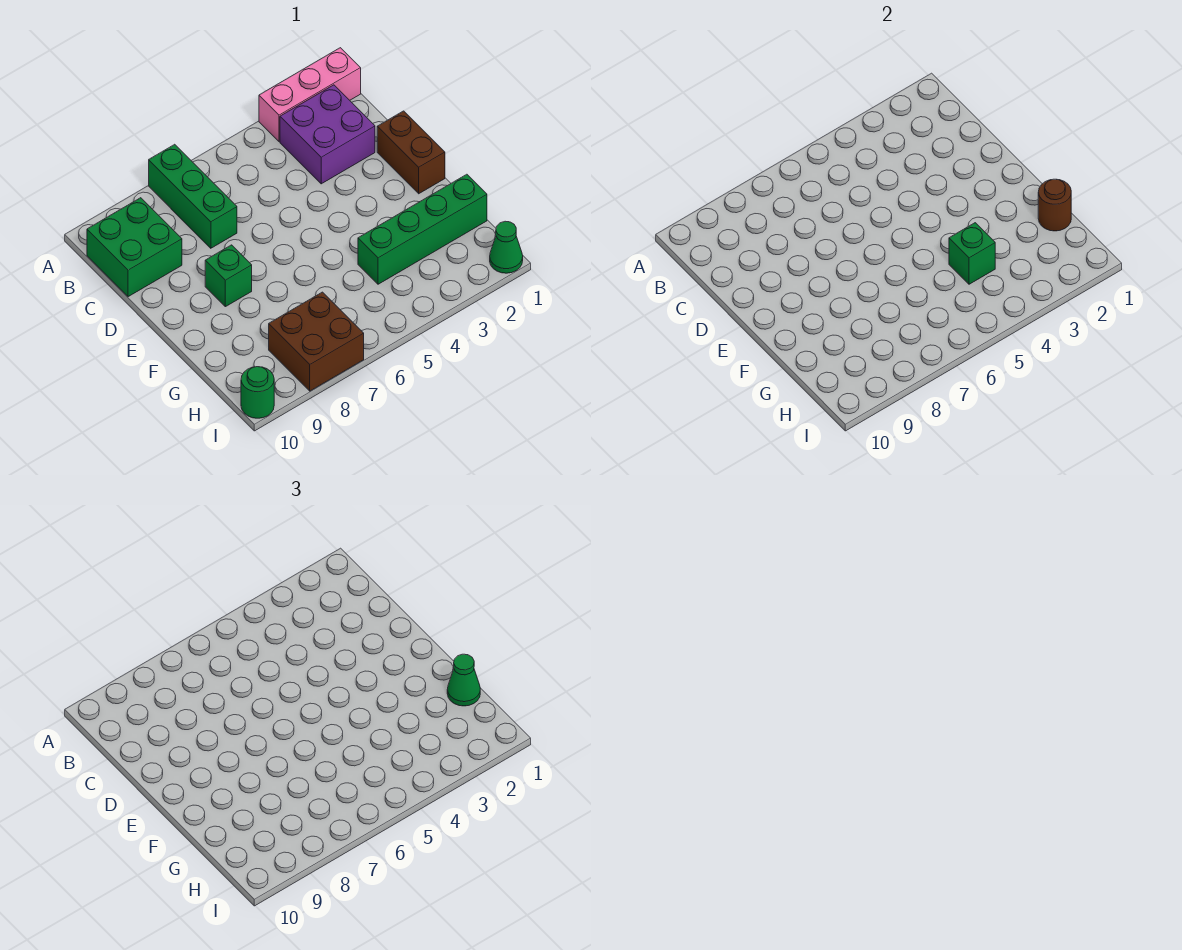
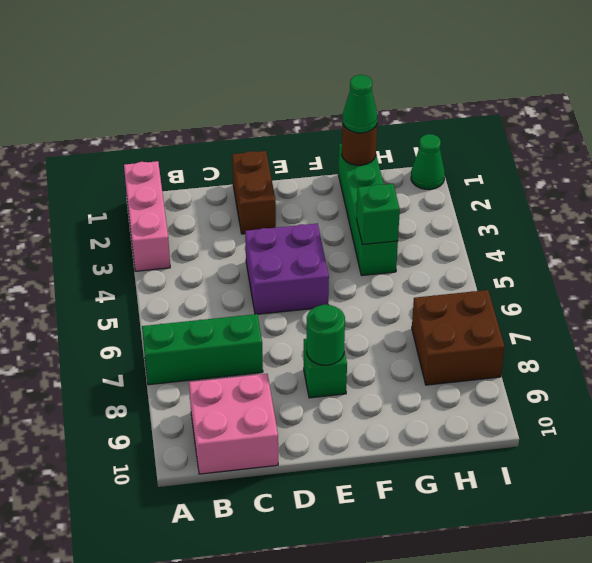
purple brick B2:C3 level 1 -> purple brick D4:E5 level 1
green brick B9:C10 level 1 -> pink brick B9:C10 level 1
brown brick D1:E1 level 1 -> brown brick D1:D2 level 1
green round brick I10 level 1 -> green round brick E8 level 2

